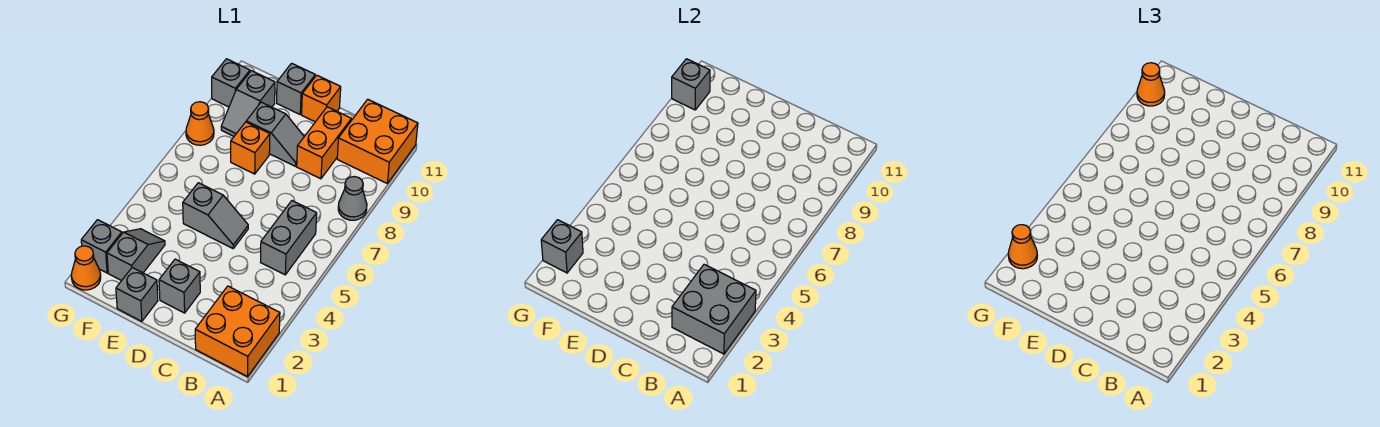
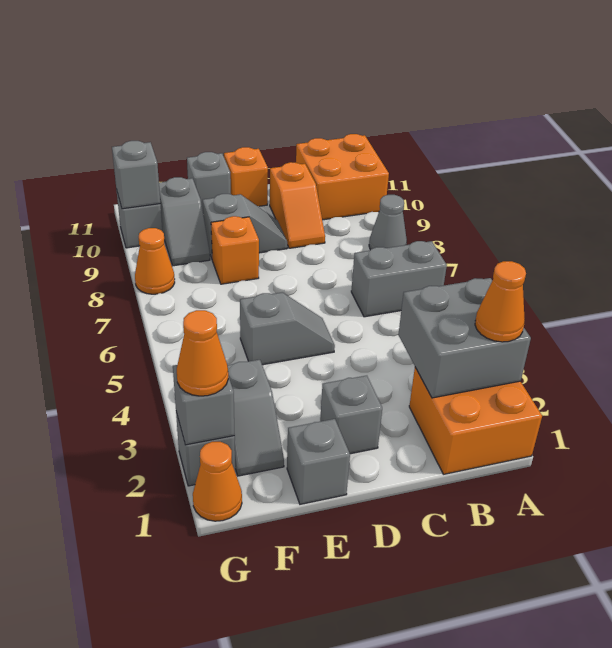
grey brick B5:B6 level 1 -> grey brick A6:B6 level 1
orange brick C9:C10 level 1 -> orange slope C9:C10 level 1 top 10
grey slope F2:F3 level 1 top 2 -> grey slope F2:F3 level 1 top 3
orange cone G10 level 3 -> orange cone A2 level 3

